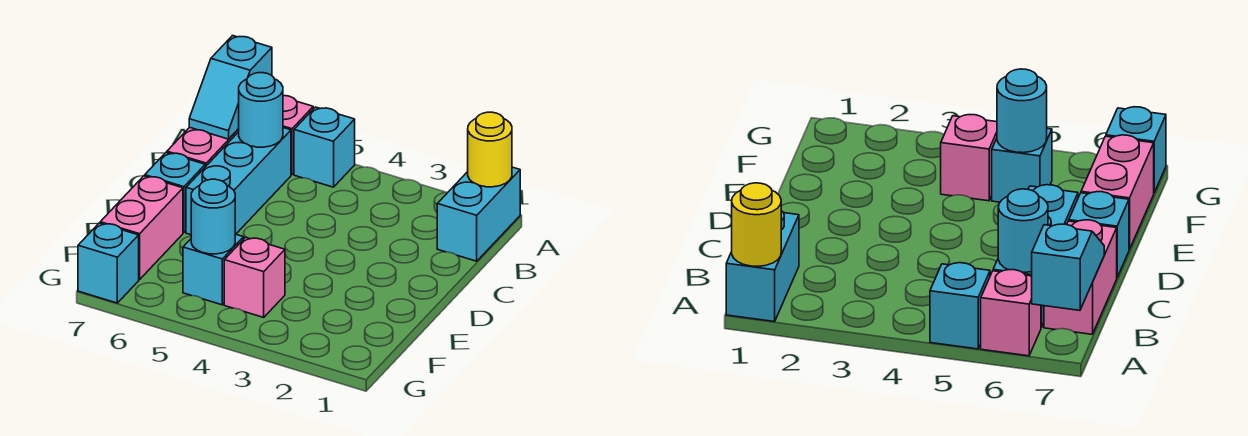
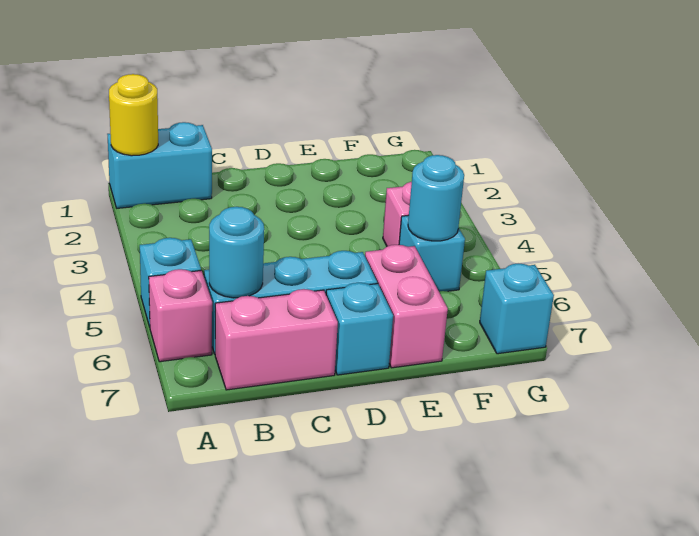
cyan slope A7:B7 level 2 top A -> none
pink brick E7:F7 level 1 -> pink brick E6:E7 level 1

